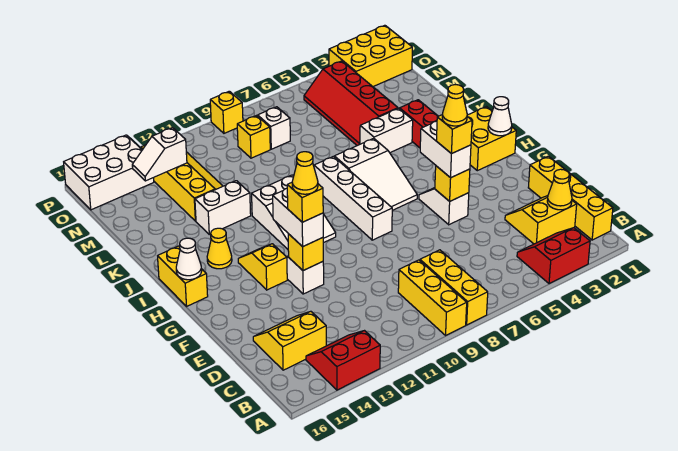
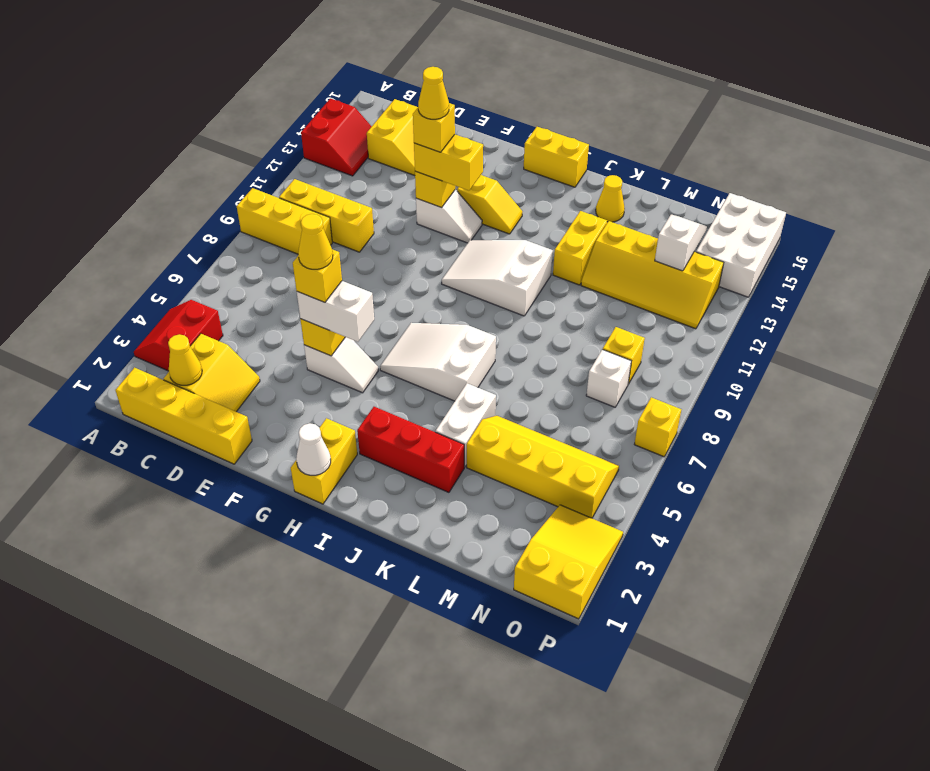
red slope A3:B4 level 1 top A -> red slope A3:B4 level 1 top B
yellow brick A8:C8 level 1 -> yellow brick B10:D10 level 1
white brick F12:G12 level 3 -> yellow brick F12:G12 level 3
white brick G8:J8 level 1 -> none
yellow brick H1:I2 level 1 -> yellow brick H1:H2 level 1
white cone H16 level 2 -> none
yellow cone I14 level 1 -> yellow cone K15 level 1
white brick K12:K13 level 1 -> yellow brick K12:K13 level 1
red slope L4:O5 level 1 top 4 -> yellow slope L4:O5 level 1 top 4
yellow brick O1:P3 level 1 -> yellow slope O1:P3 level 1 top 1
yellow brick P9 level 1 -> yellow brick P7 level 1

